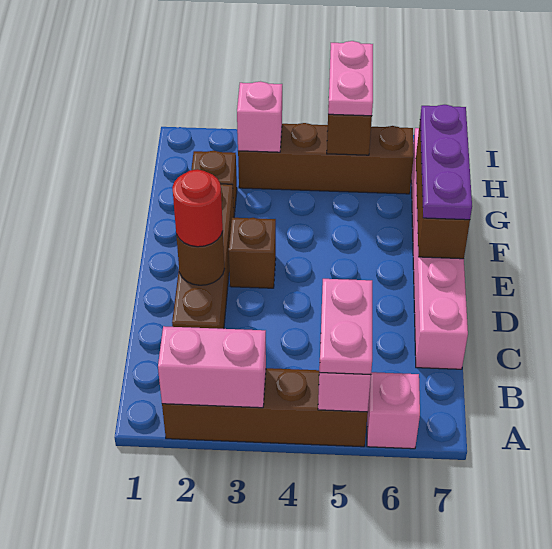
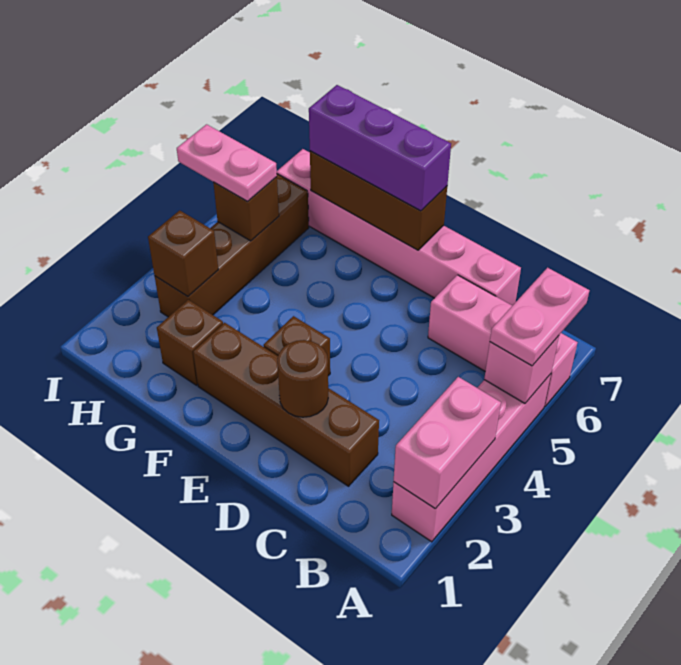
brown brick A2:A5 level 1 -> pink brick A2:A5 level 1
pink plate A5:B5 level 3 -> pink plate A5:A6 level 3
pink brick A6 level 1 -> pink brick A6:C6 level 1
red round brick D2 level 3 -> none
purple plate E7:G7 level 3 -> purple brick E7:G7 level 3
pink brick H3 level 2 -> brown brick H3 level 2

